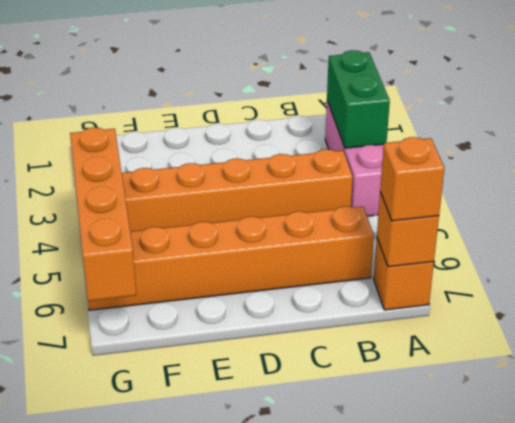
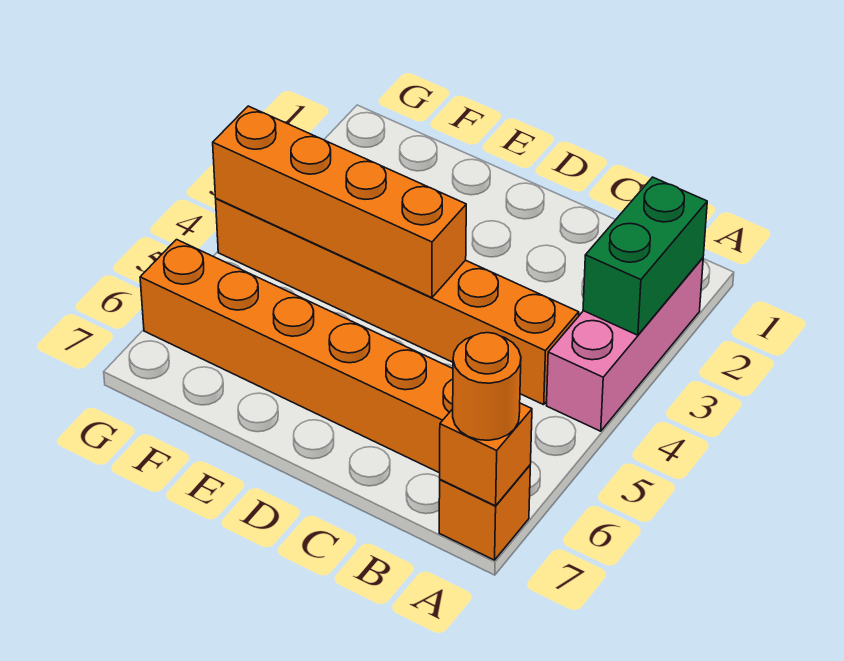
orange brick A7 level 3 -> orange round brick A7 level 3
orange brick G4:G7 level 2 -> orange brick D4:G4 level 2

